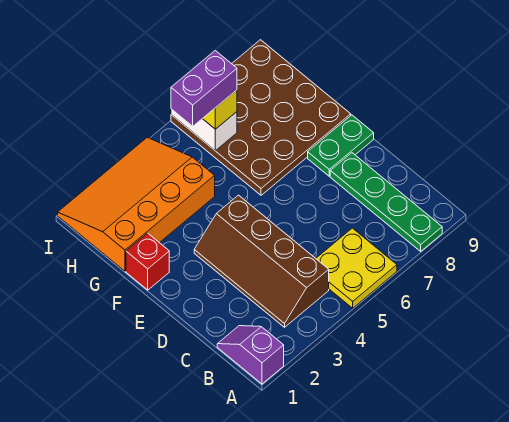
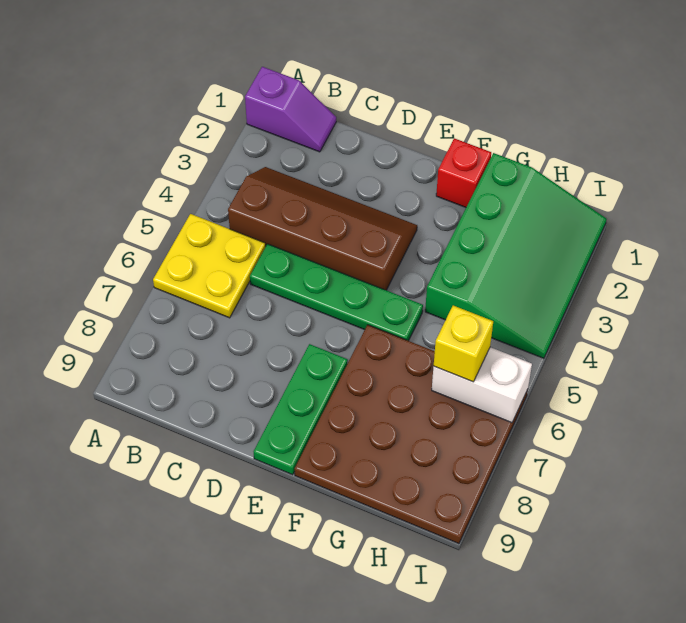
green plate A8:D8 level 1 -> green plate C5:F5 level 1
green plate E8:E9 level 1 -> green plate E7:E9 level 1
orange slope G1:I4 level 1 top G -> green slope G1:I4 level 1 top G
purple brick H5:H6 level 4 -> none

